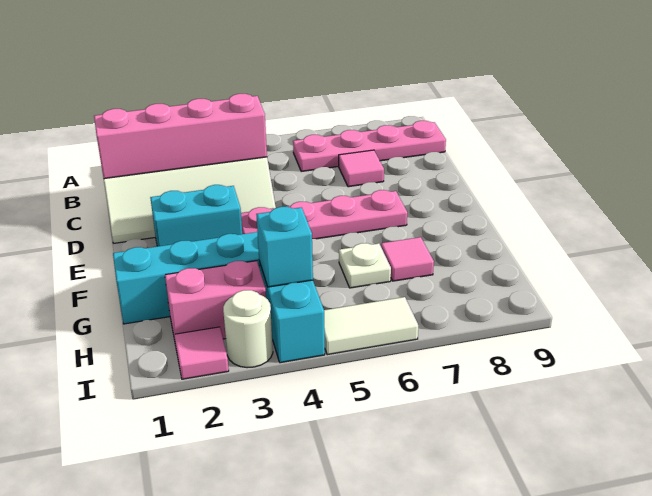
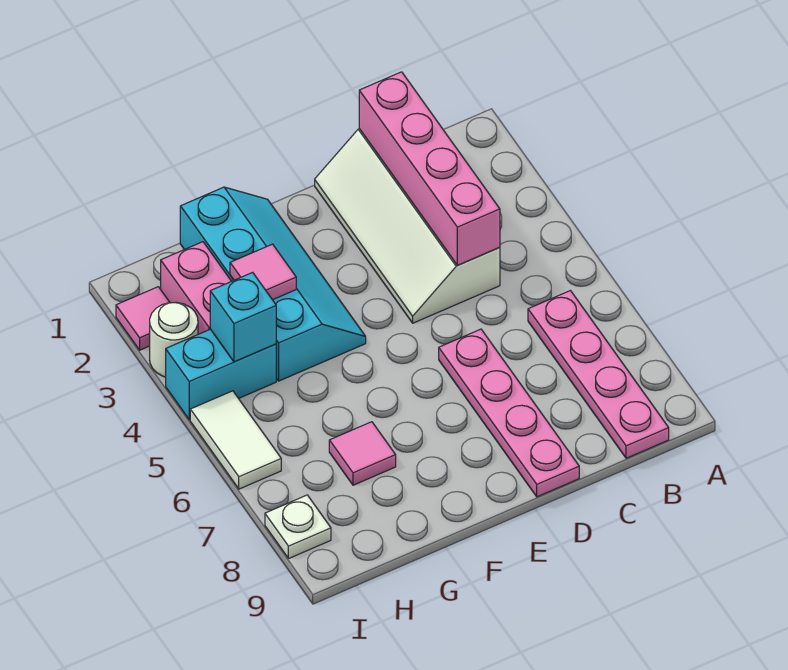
pink tile C7 level 1 -> pink tile G3 level 2
cyan brick E2:E3 level 1 -> none
pink plate E4:E7 level 1 -> pink plate D6:D9 level 1
white plate G6 level 1 -> white plate I8 level 1

